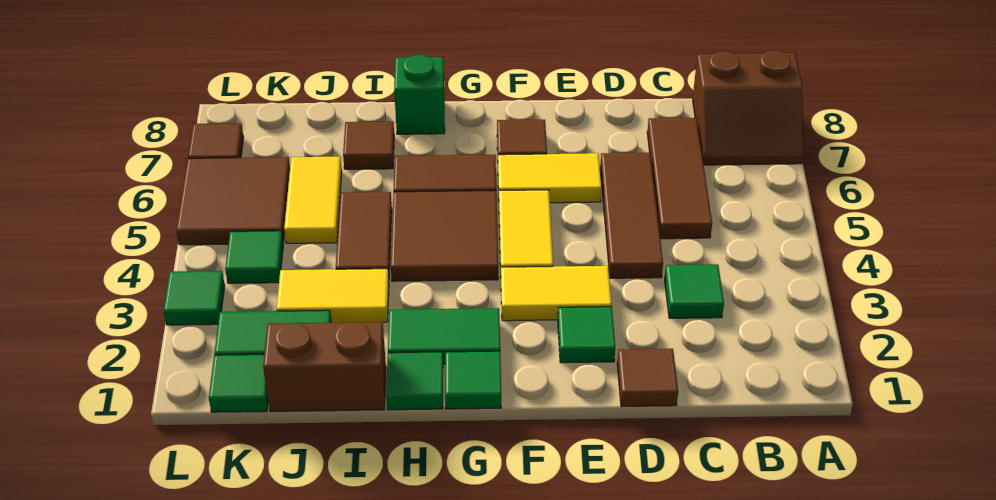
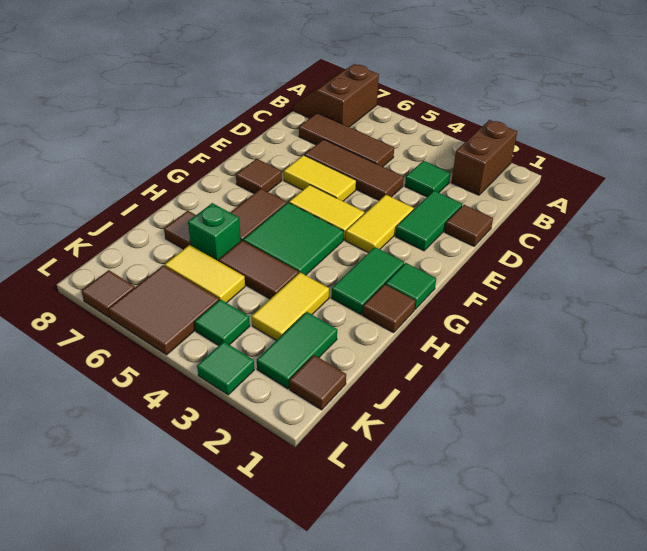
brown slope A7:B8 level 1 top 8 -> brown slope A7:B8 level 1 top 7
green tile E2 level 1 -> green tile D2:E2 level 1
yellow tile E6:F6 level 1 -> yellow tile E5:E6 level 1
brown tile G4:H5 level 1 -> green tile G4:H5 level 1
green tile H1 level 1 -> brown tile H1 level 1
green brick H8 level 1 -> green brick I6 level 1
brown brick I1:J1 level 1 -> brown brick A2:B2 level 1
green tile K1 level 1 -> brown tile K1 level 1

